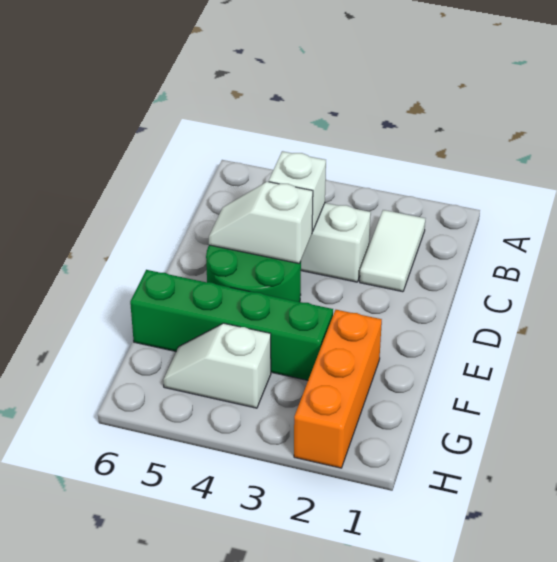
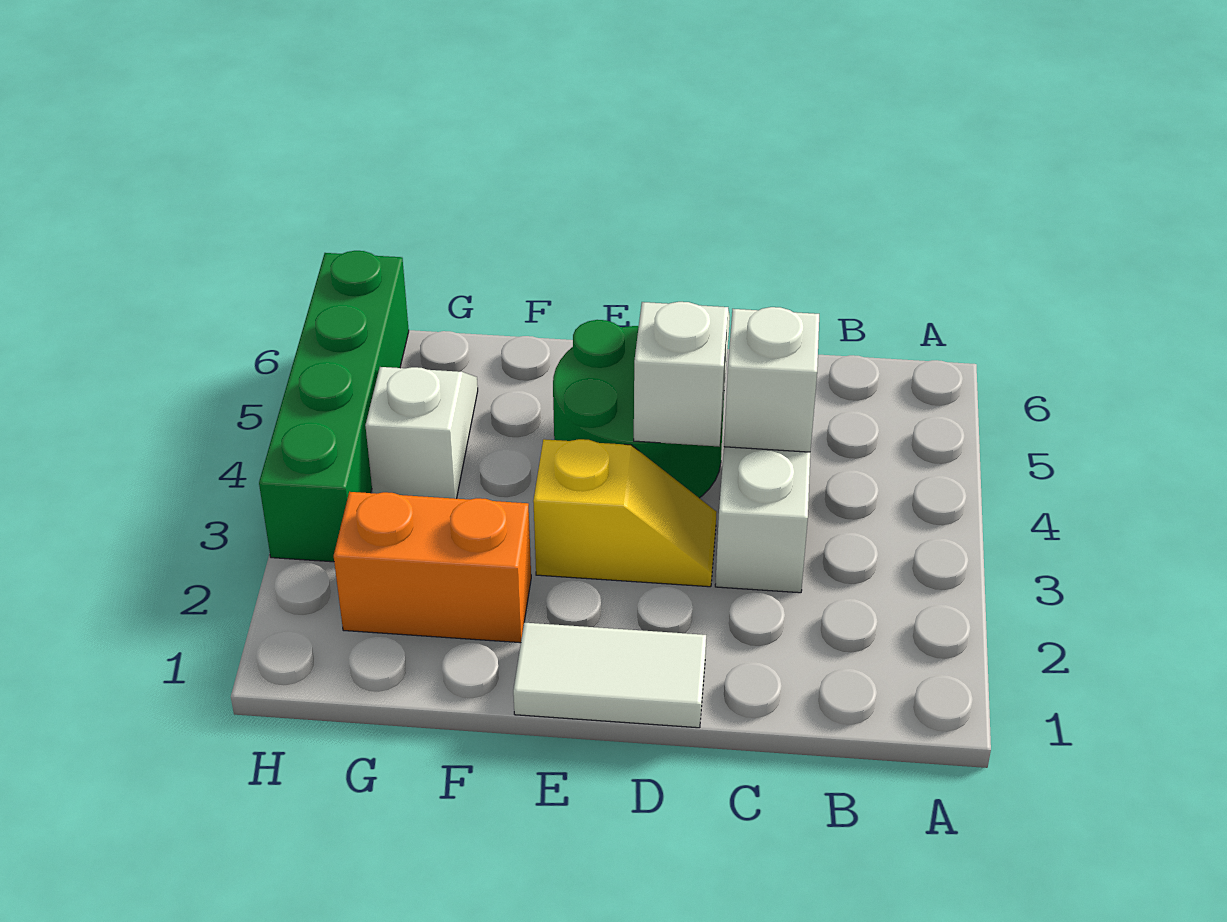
white tile B2:C2 level 1 -> white tile D1:E1 level 1
none -> yellow slope D3:E3 level 1 top E
orange brick F2:H2 level 1 -> orange brick F2:G2 level 1
green brick F3:F6 level 1 -> green brick H3:H6 level 1

